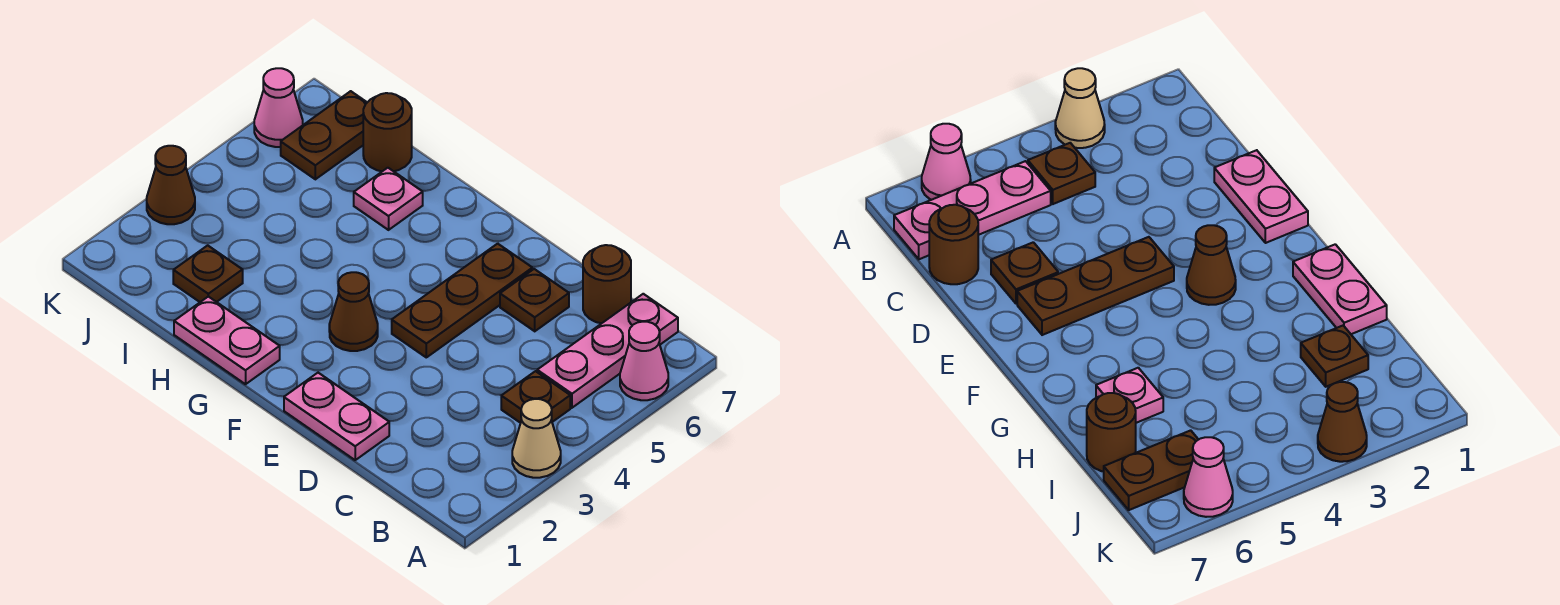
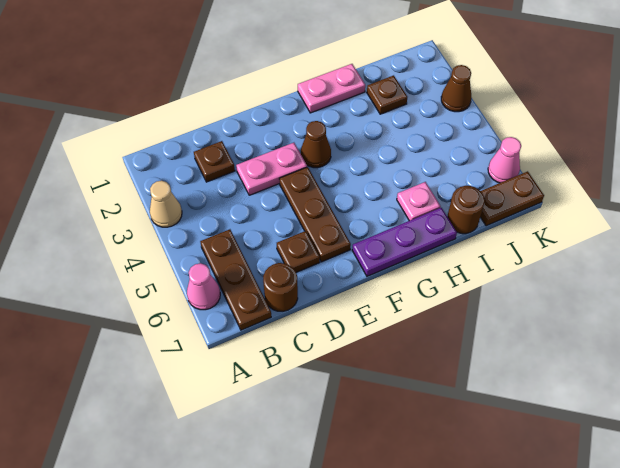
brown plate B4 level 1 -> brown plate C2 level 1
pink plate B5:B7 level 1 -> brown plate B5:B7 level 1
pink plate D1:E1 level 1 -> pink plate D3:E3 level 1
none -> purple plate F7:H7 level 1
brown plate J6:J7 level 1 -> brown plate J7:K7 level 1

